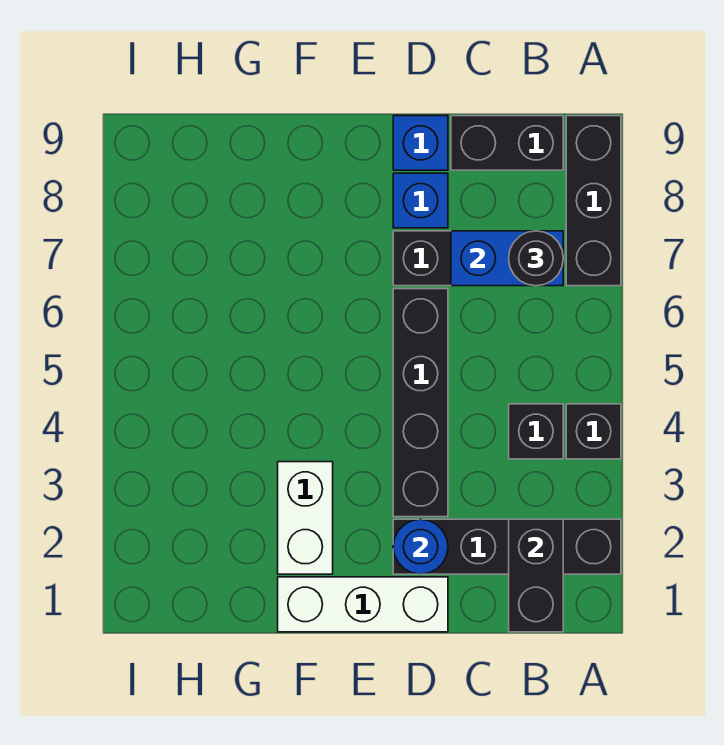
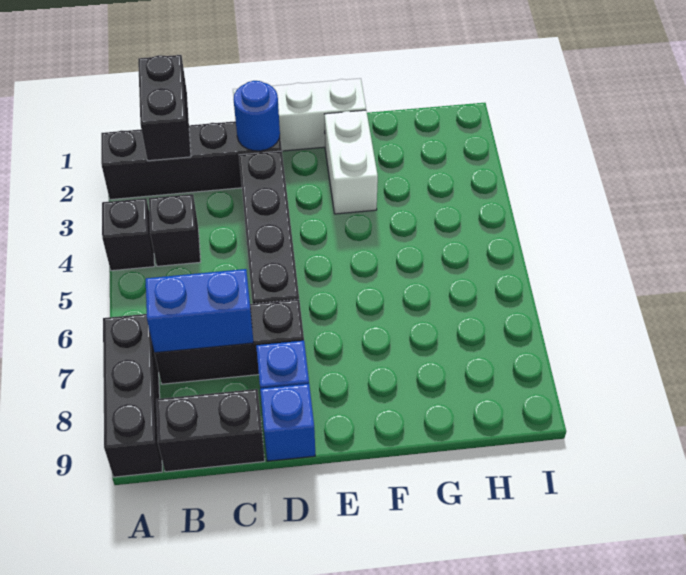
black round brick B7 level 3 -> none

